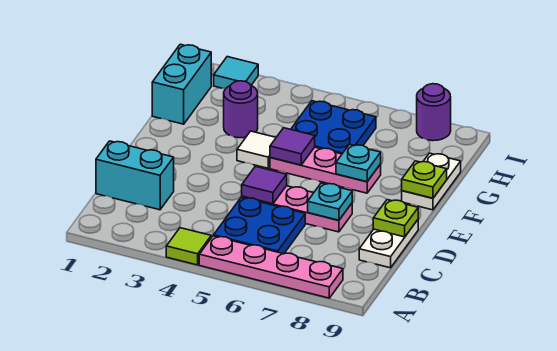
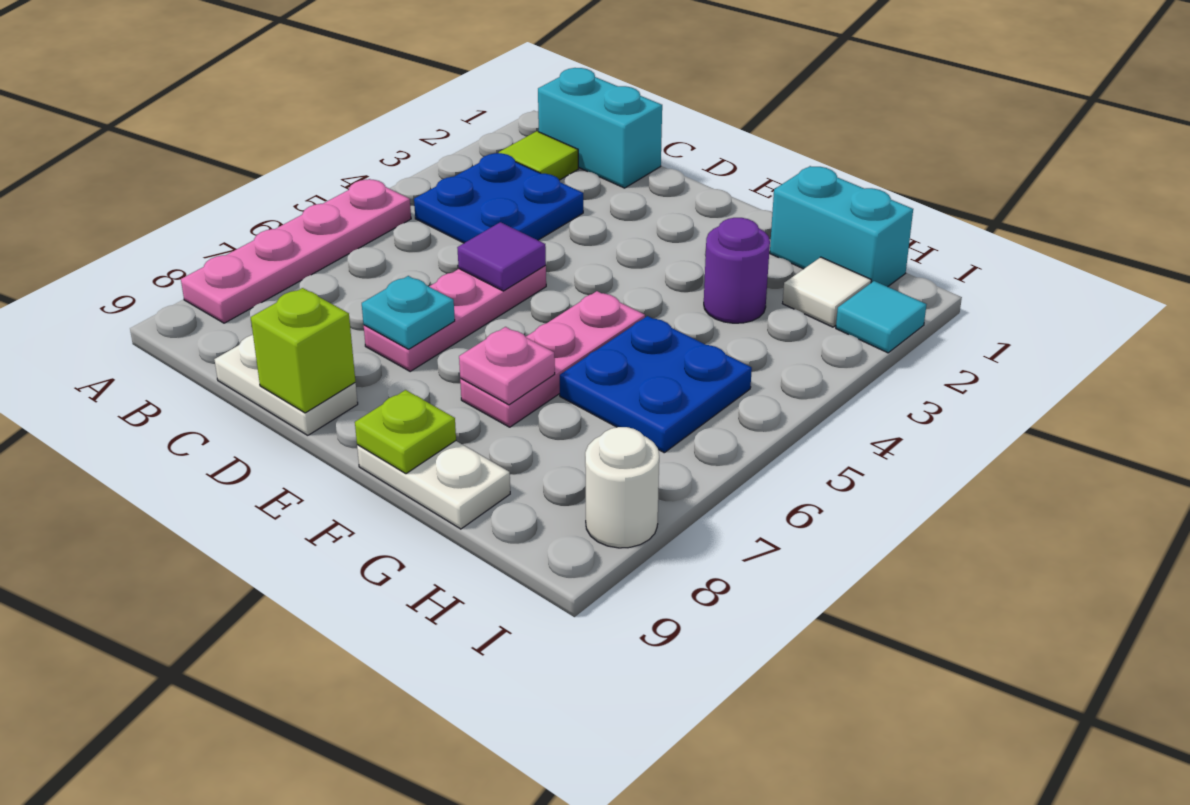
lime tile A4 level 1 -> lime tile B2 level 1
blue plate B5:C6 level 1 -> blue plate B3:C4 level 1
cyan brick C1:C2 level 1 -> cyan brick B1:C1 level 1
lime plate D9 level 2 -> lime brick D9 level 2
white tile F4 level 1 -> white tile H2 level 1
purple tile F5 level 2 -> none
cyan plate F7 level 2 -> pink plate F7 level 2
purple round brick I8 level 1 -> white round brick I8 level 1

